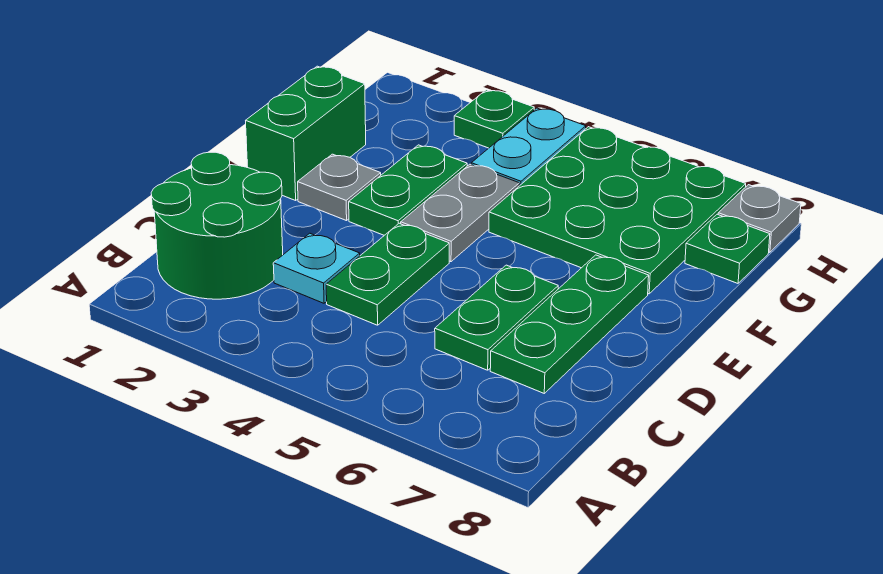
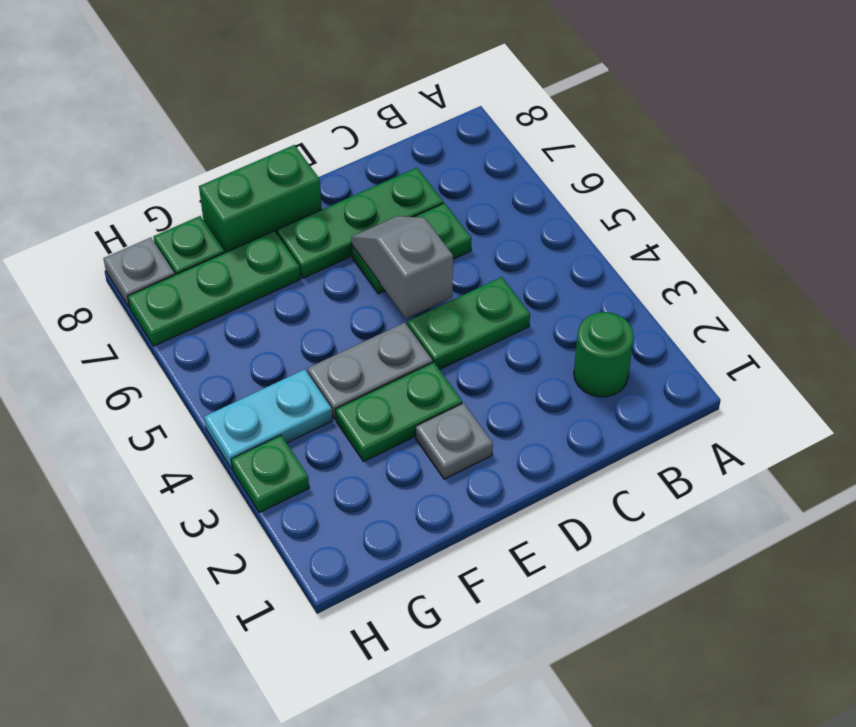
green round brick B1:C2 level 1 -> green round brick B2 level 1
cyan plate C3 level 1 -> none
none -> grey slope D5:D6 level 2 top 5
green brick E1:F1 level 1 -> green brick E8:F8 level 1
green plate F5:H7 level 1 -> green plate F7:H7 level 1

